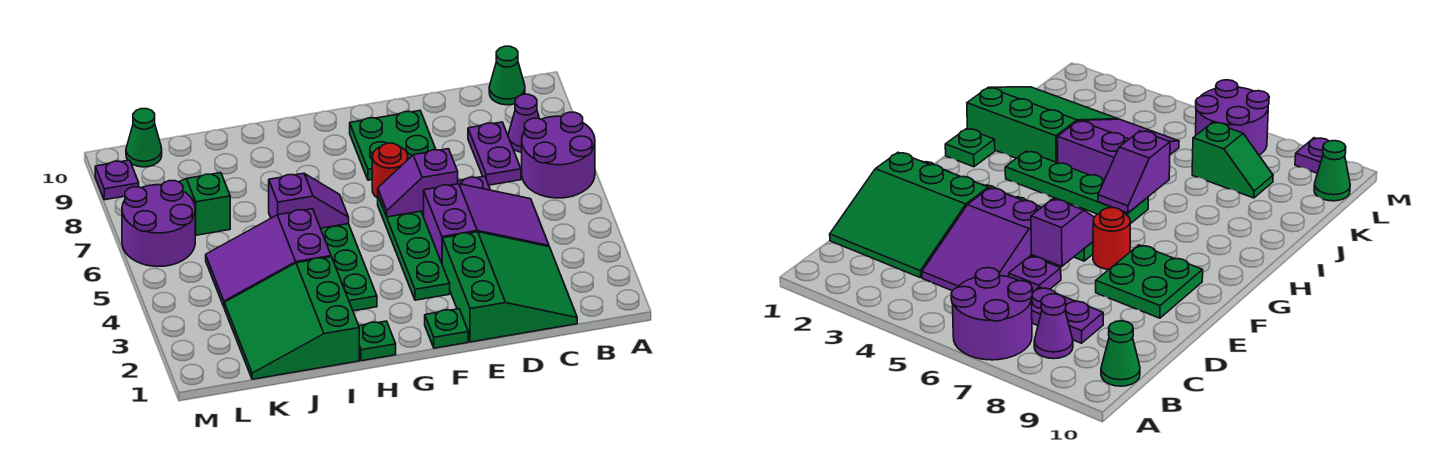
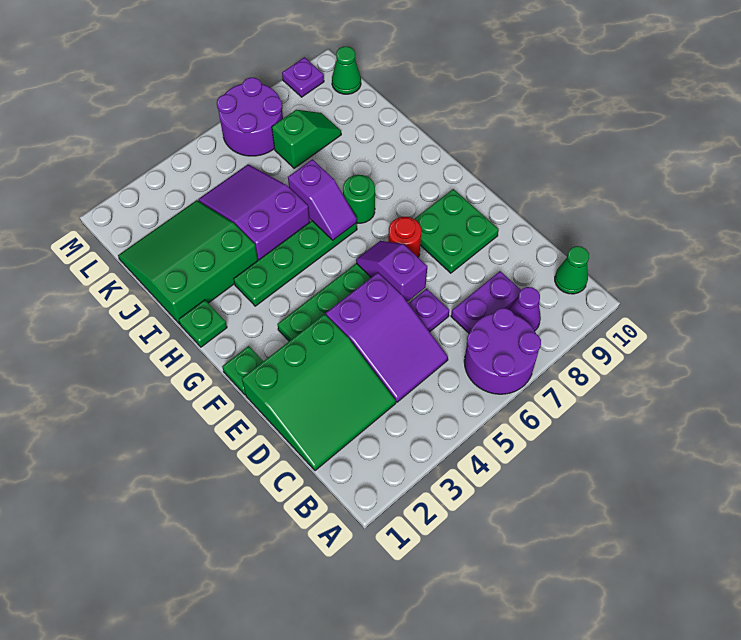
none -> green round brick H7 level 1

